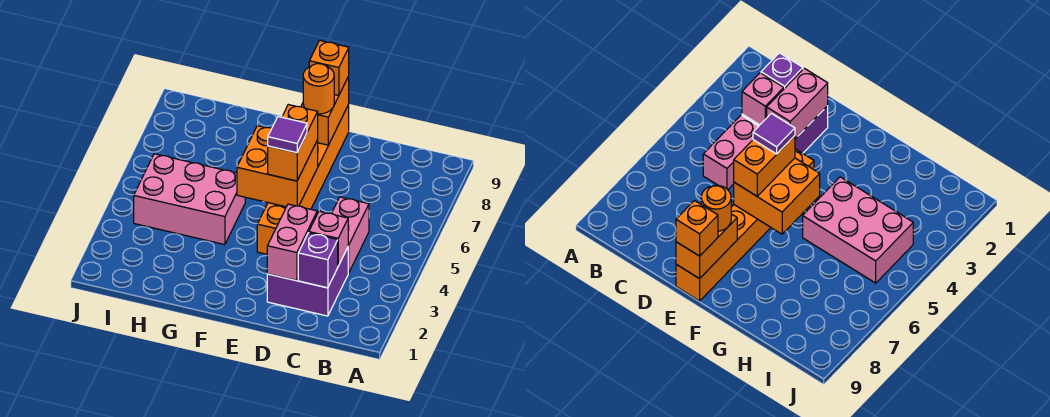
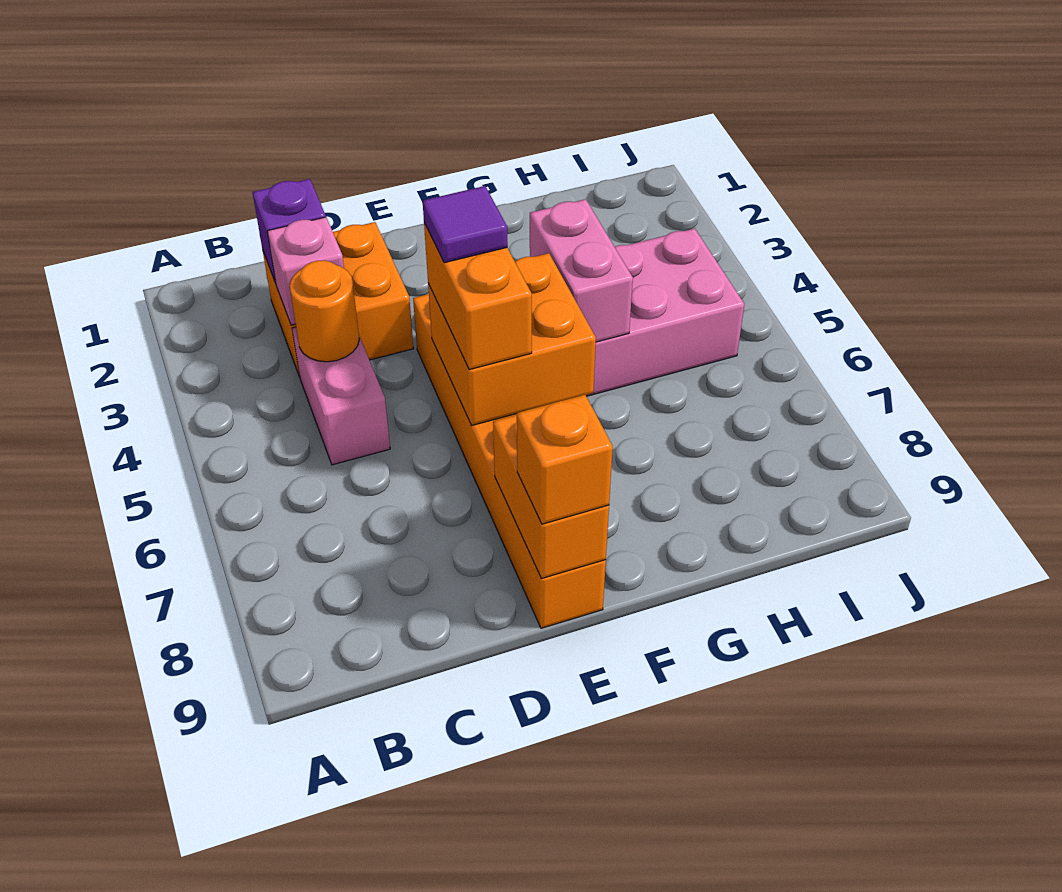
purple brick C2:D3 level 1 -> orange brick C2:D3 level 1
pink brick D2:D3 level 2 -> pink brick G4:G5 level 2
orange round brick E8 level 3 -> orange round brick C4 level 2

